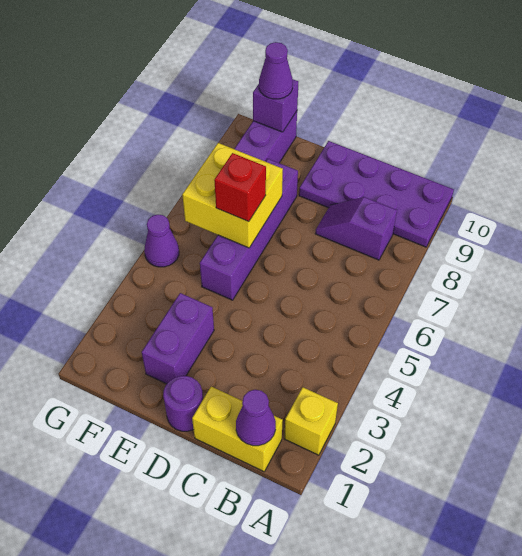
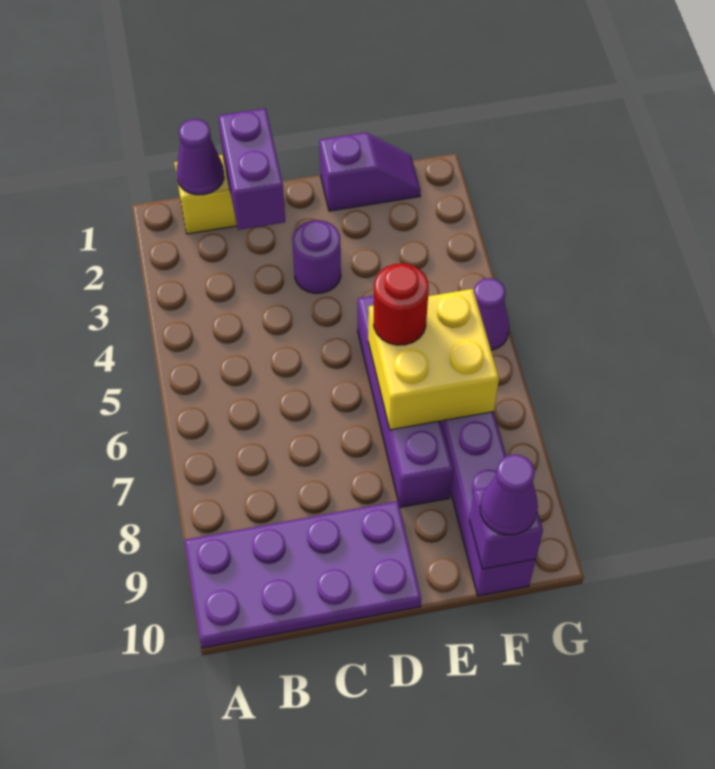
yellow brick A2 level 1 -> none
purple slope B8:C8 level 1 top B -> purple slope E1:F1 level 1 top E
purple round brick D1 level 1 -> purple round brick D3 level 1
purple brick E2:E3 level 1 -> purple brick C1:C2 level 2
red brick E6 level 3 -> red round brick E6 level 3

